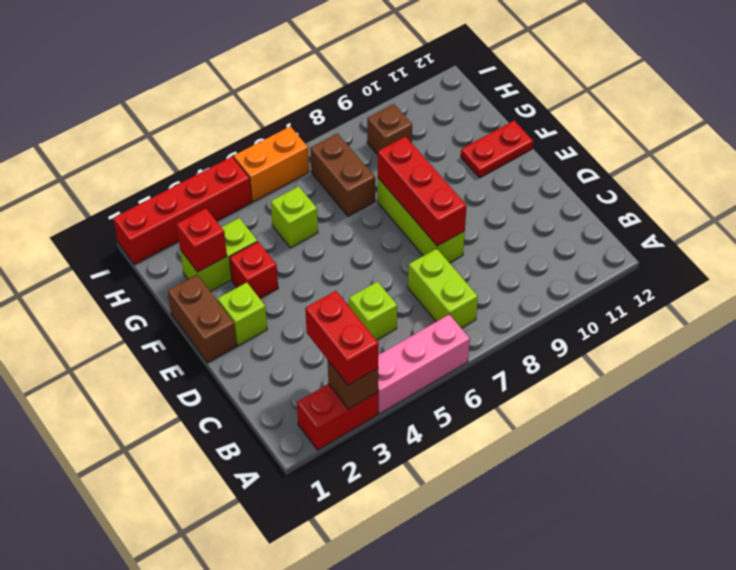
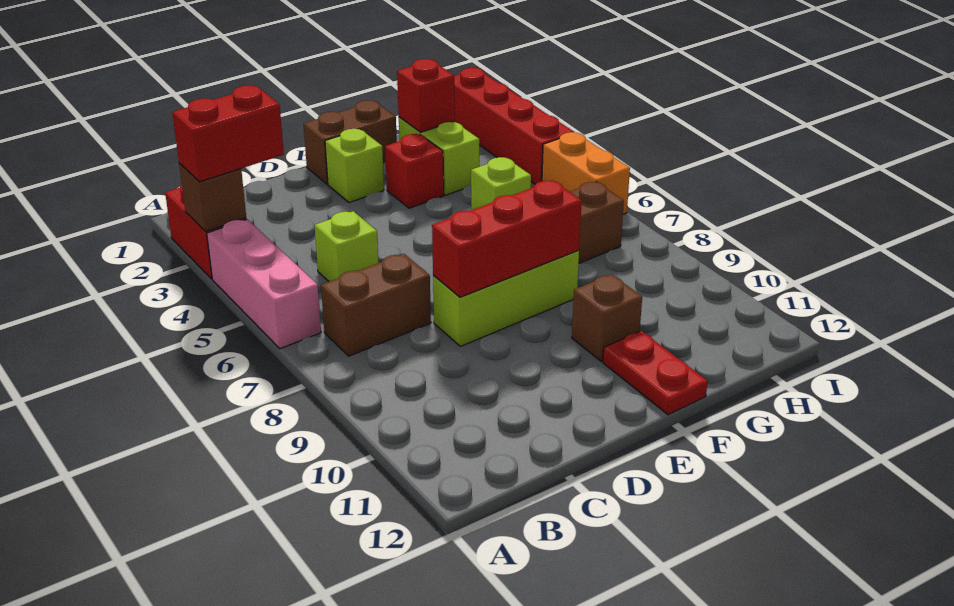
lime brick B7:C7 level 1 -> brown brick B7:C7 level 1
brown brick H9 level 1 -> brown brick F10 level 1

